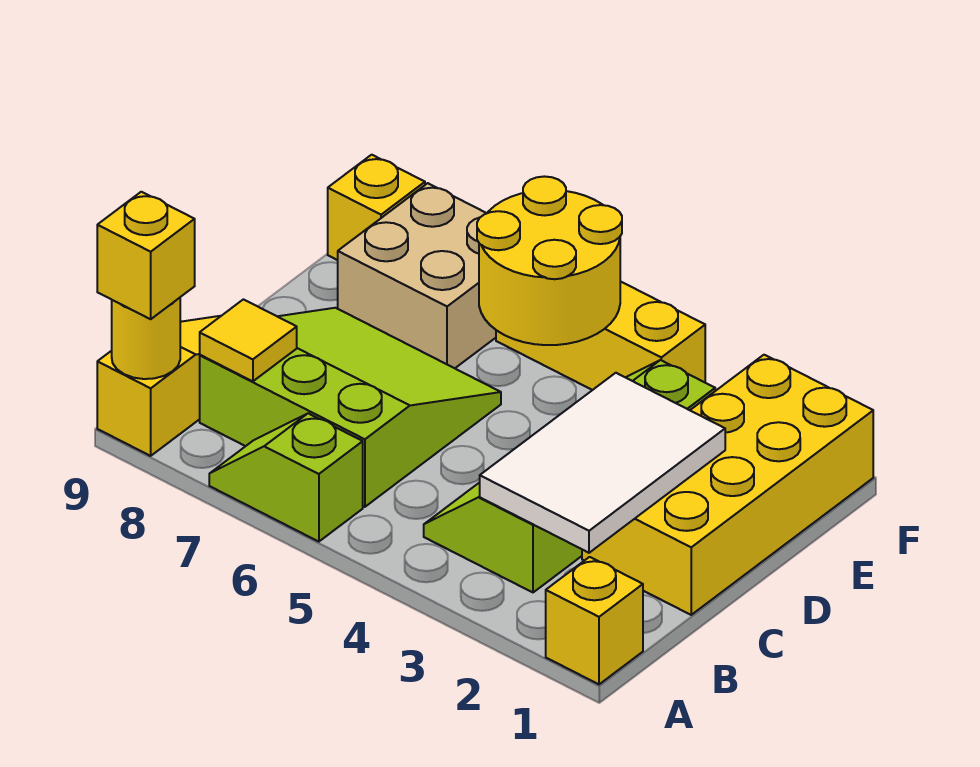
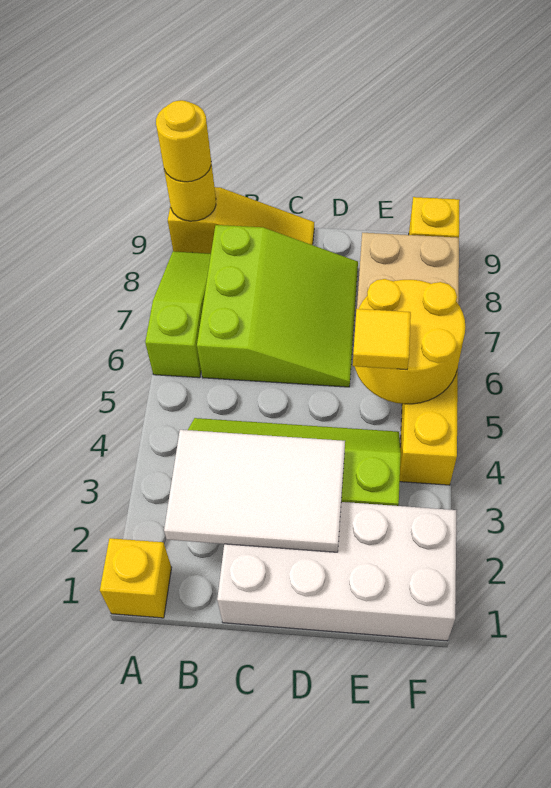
lime slope A6:A7 level 1 top 6 -> lime slope A6:A8 level 1 top 6
yellow brick A9 level 3 -> yellow round brick A9 level 3
yellow tile B8 level 2 -> yellow tile E5 level 3
yellow brick C1:F2 level 1 -> white brick C1:F2 level 1

